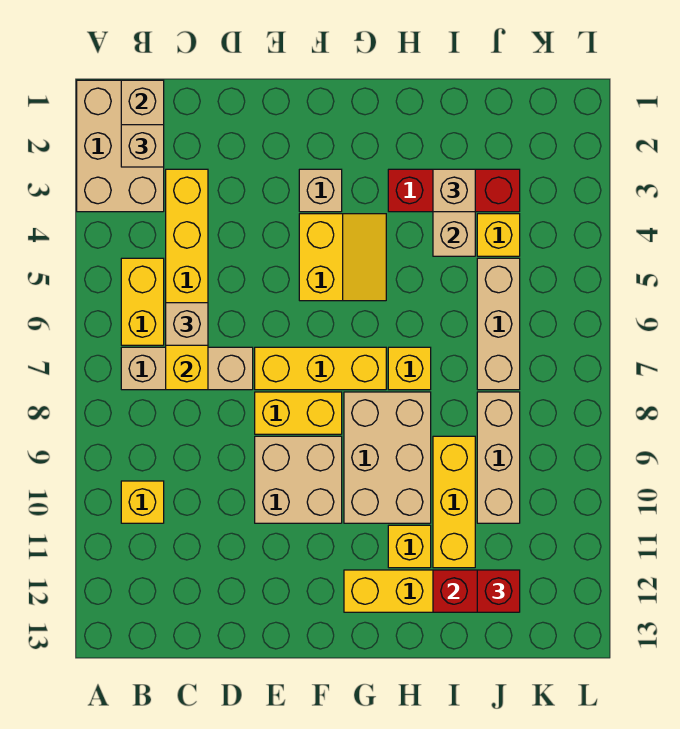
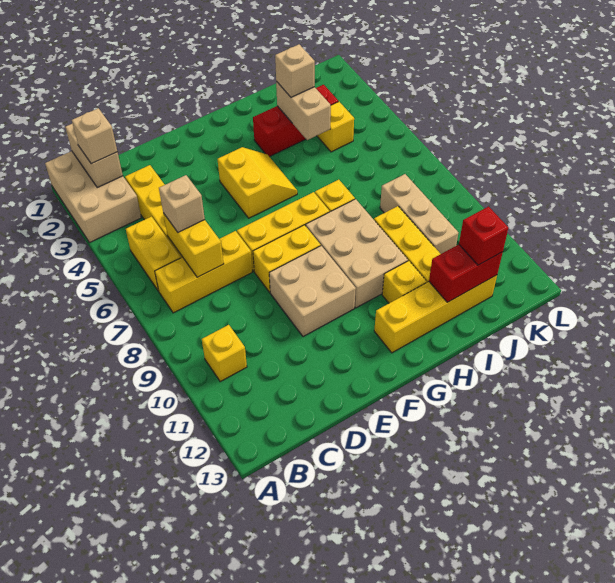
tan brick B7:D7 level 1 -> yellow brick B7:D7 level 1
tan brick F3 level 1 -> none
tan brick J5:J7 level 1 -> none

